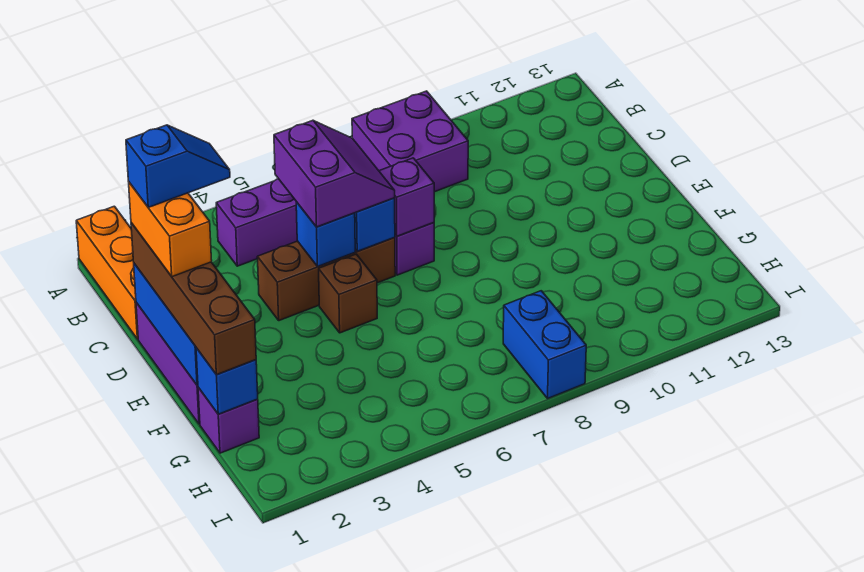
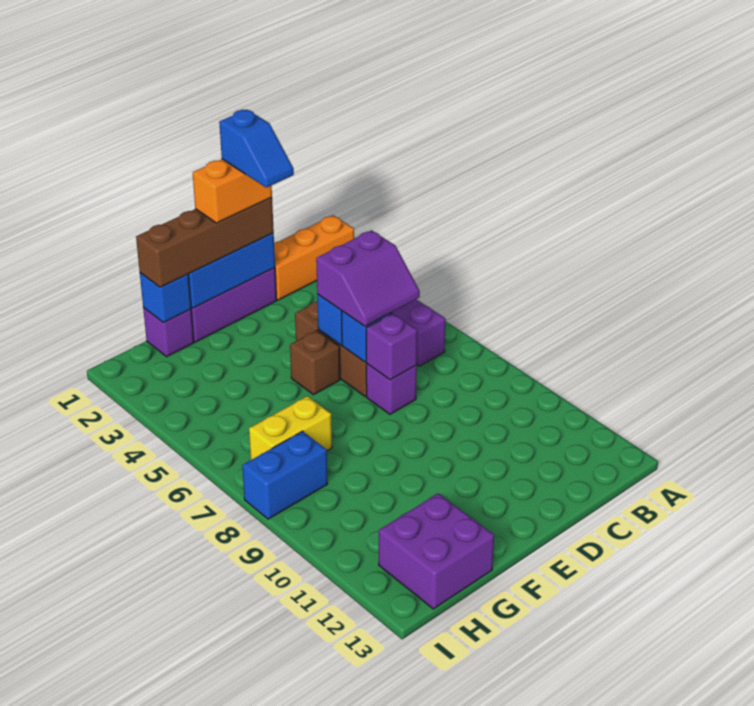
purple brick A8:B9 level 1 -> purple brick G12:H13 level 1
none -> yellow brick G7:H7 level 1

